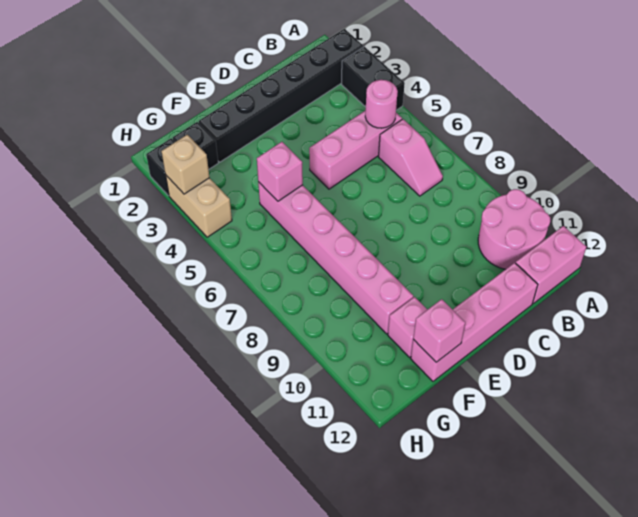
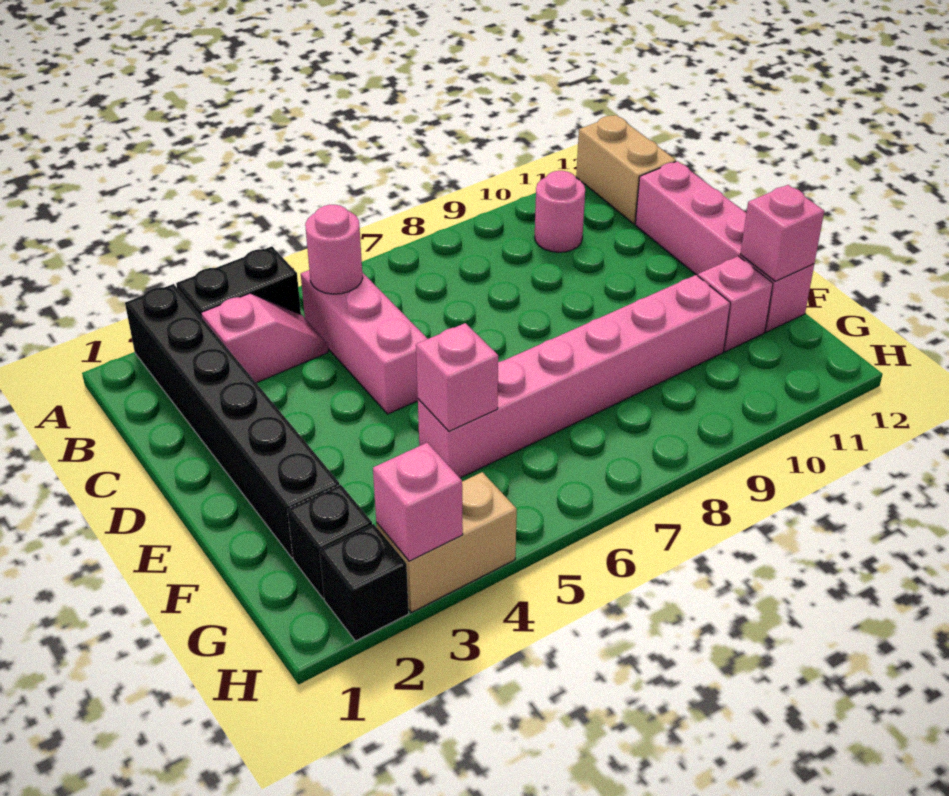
pink round brick A10:B11 level 1 -> pink round brick B10 level 1
pink brick A12:B12 level 1 -> tan brick A12:B12 level 1
pink slope B6:B7 level 1 top 6 -> pink slope B3:B4 level 1 top 3
tan brick H3 level 2 -> pink brick H3 level 2

